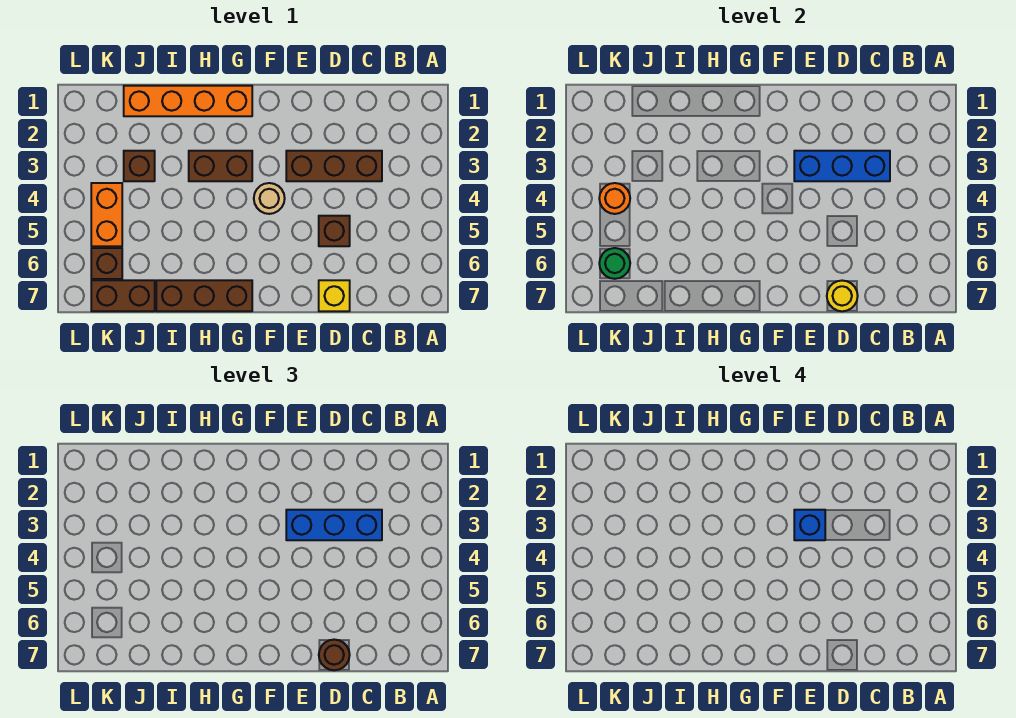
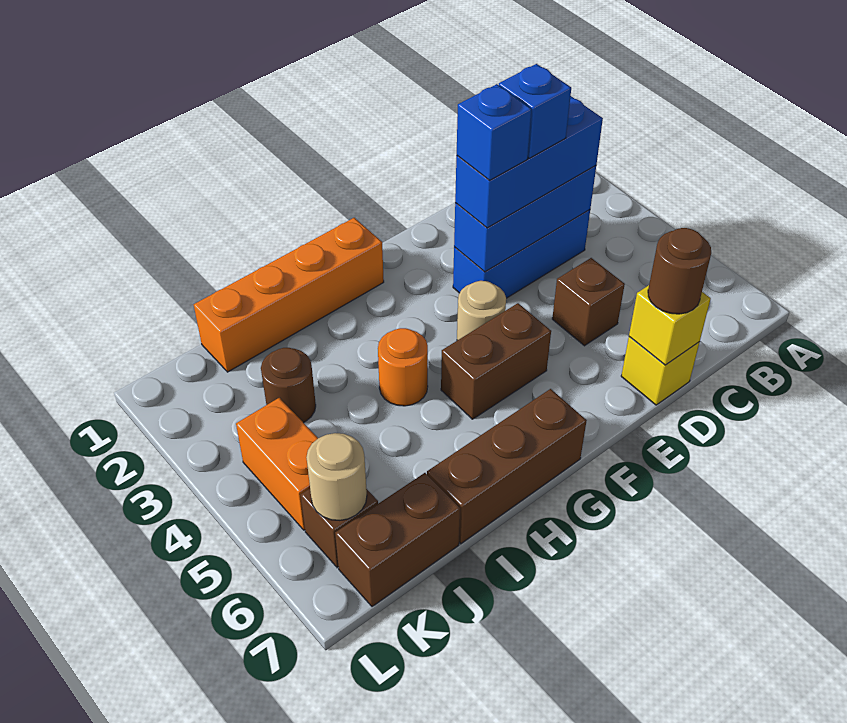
brown brick C3:E3 level 1 -> blue brick C3:E3 level 1
none -> blue brick D3 level 4
yellow round brick D7 level 2 -> yellow brick D7 level 2
brown brick G3:H3 level 1 -> brown brick F5:G5 level 1
brown brick J3 level 1 -> brown round brick J3 level 1
orange round brick K4 level 2 -> orange round brick H4 level 1
green round brick K6 level 2 -> tan round brick K6 level 2

